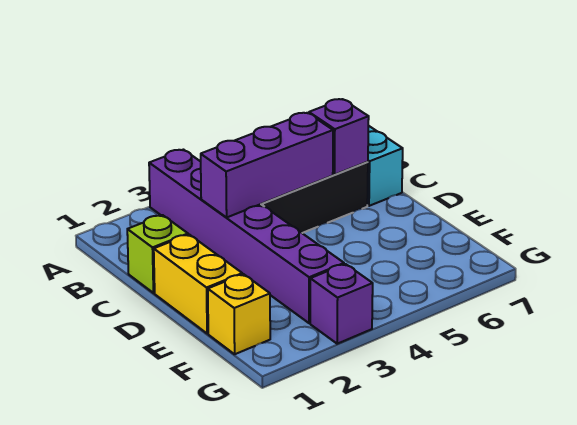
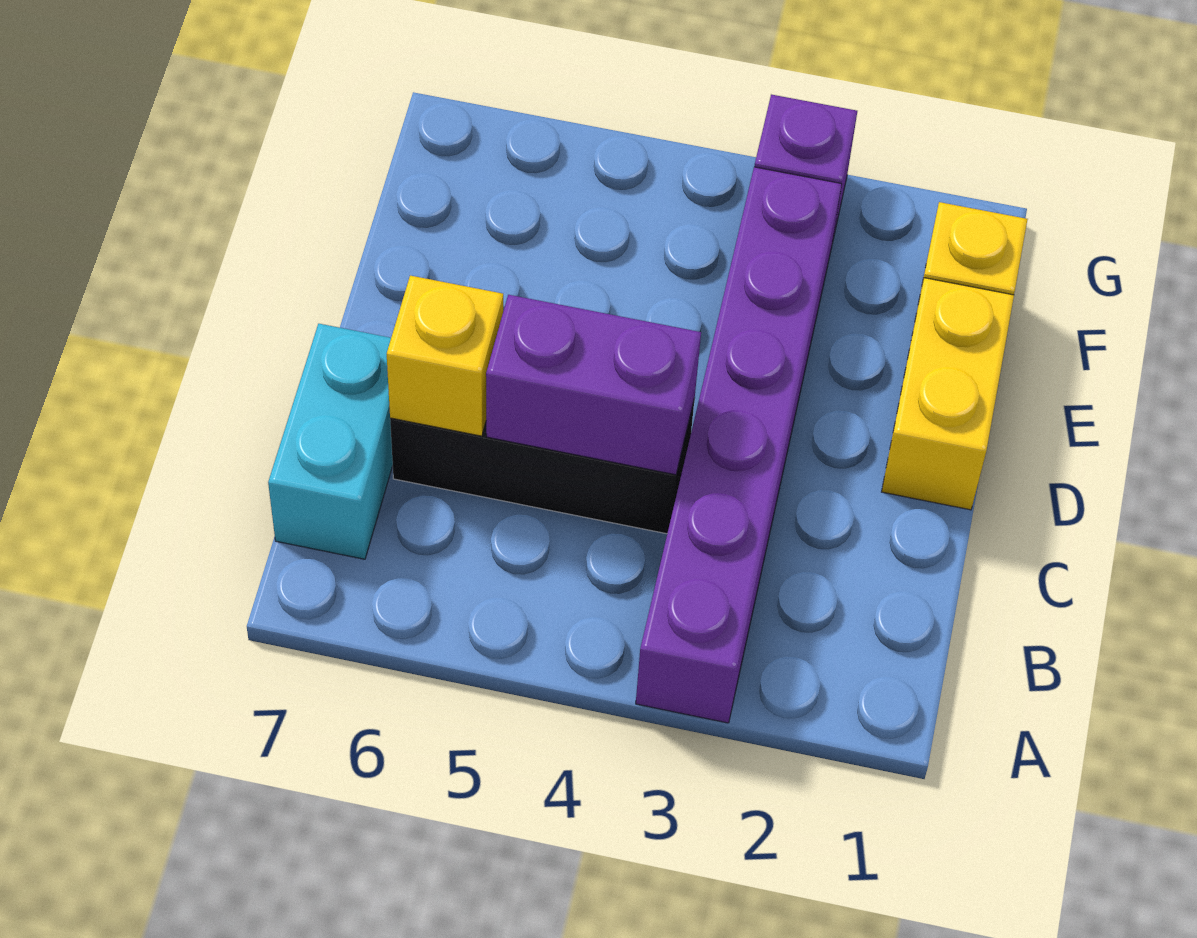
lime brick C1 level 1 -> none
purple brick C3:C5 level 2 -> purple brick C4:C5 level 2
purple brick C6 level 2 -> yellow brick C6 level 2

